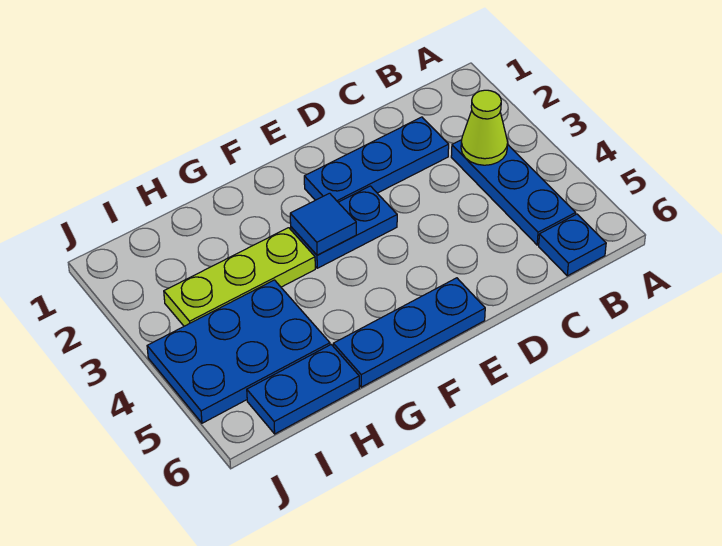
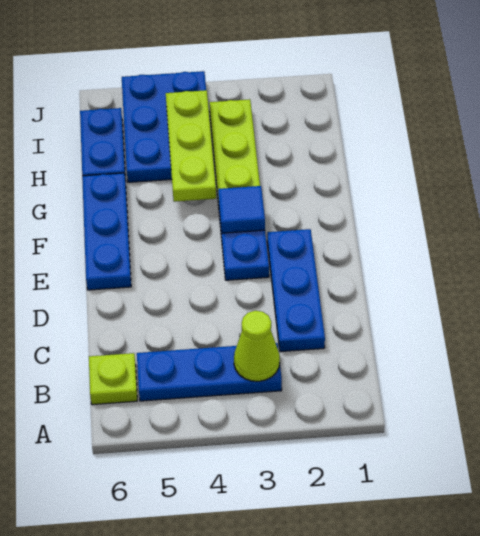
blue plate B6 level 1 -> lime plate B6 level 1
none -> lime plate G4:I4 level 2

